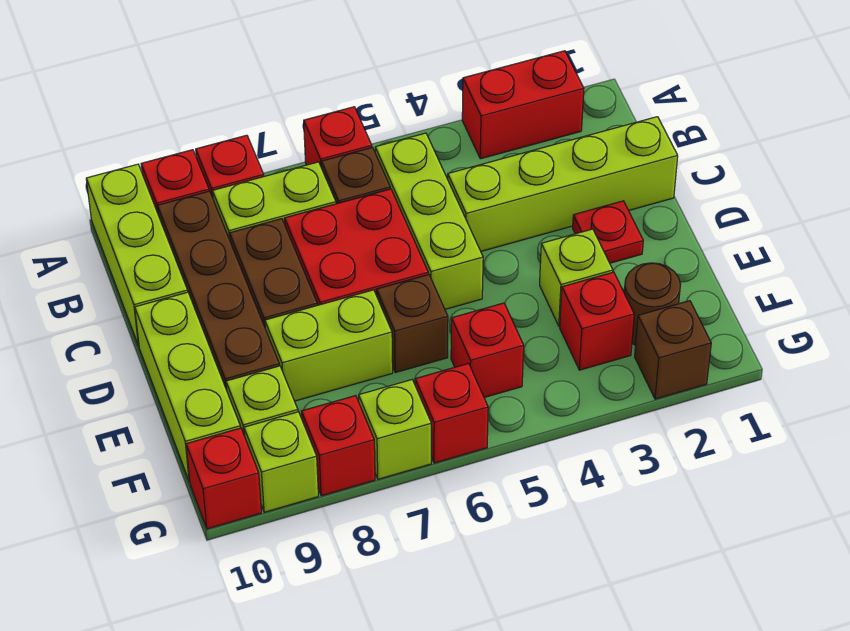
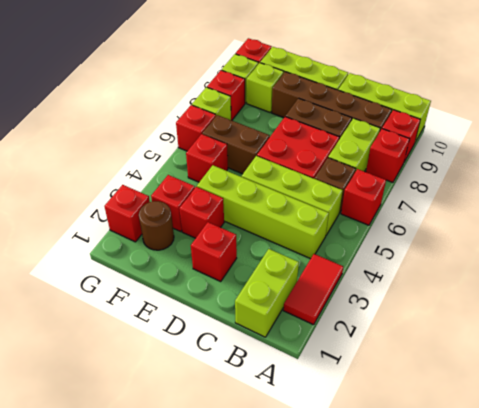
red brick A2:A3 level 1 -> red tile A2:A3 level 1
lime brick C1:C4 level 1 -> lime brick B4:E4 level 1
red plate D2 level 1 -> red brick D2 level 1
lime brick E3 level 1 -> red brick E3 level 1
brown brick E6 level 1 -> brown brick E6:F6 level 1
lime brick E7:E8 level 1 -> lime brick B1:B2 level 1
brown brick G2 level 1 -> red brick G2 level 1

